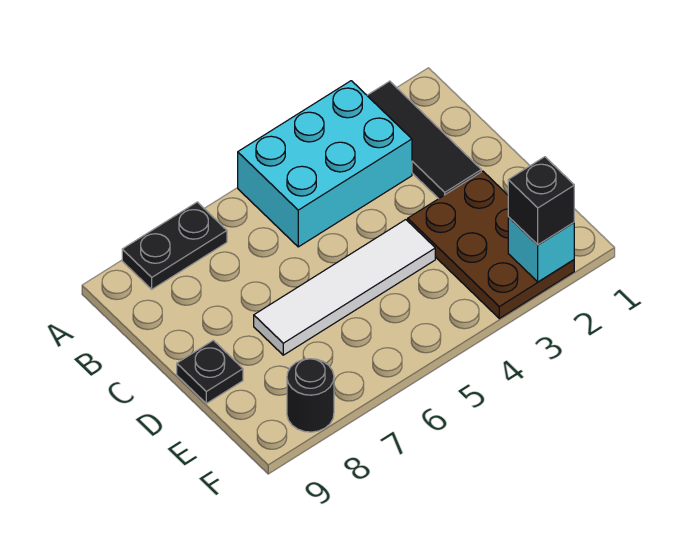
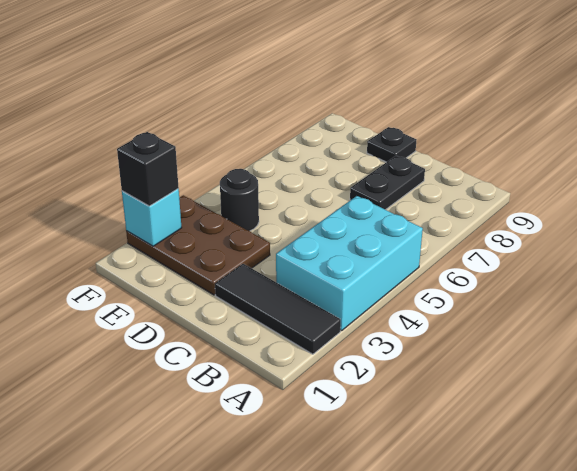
black plate A7:A8 level 1 -> black plate C7:C8 level 1
white tile D4:D7 level 1 -> none
black round brick F8 level 1 -> black round brick E4 level 1

